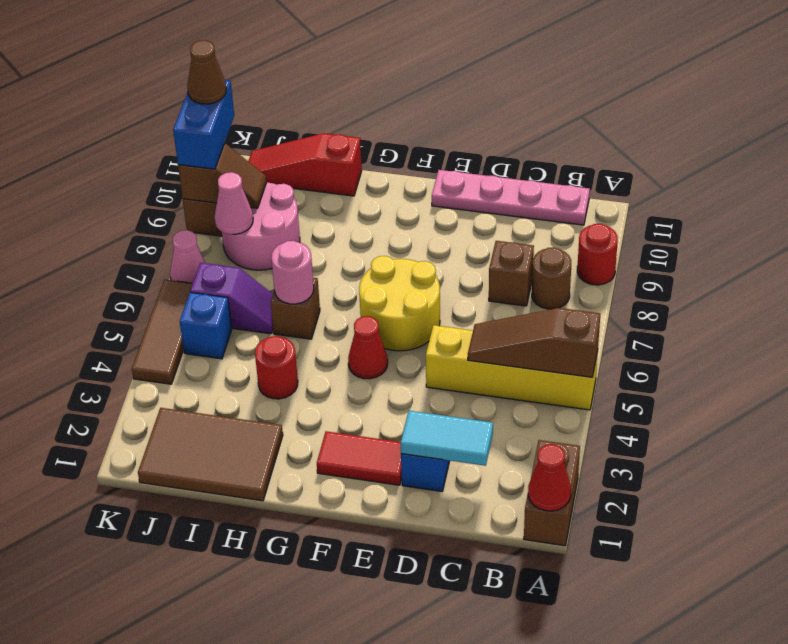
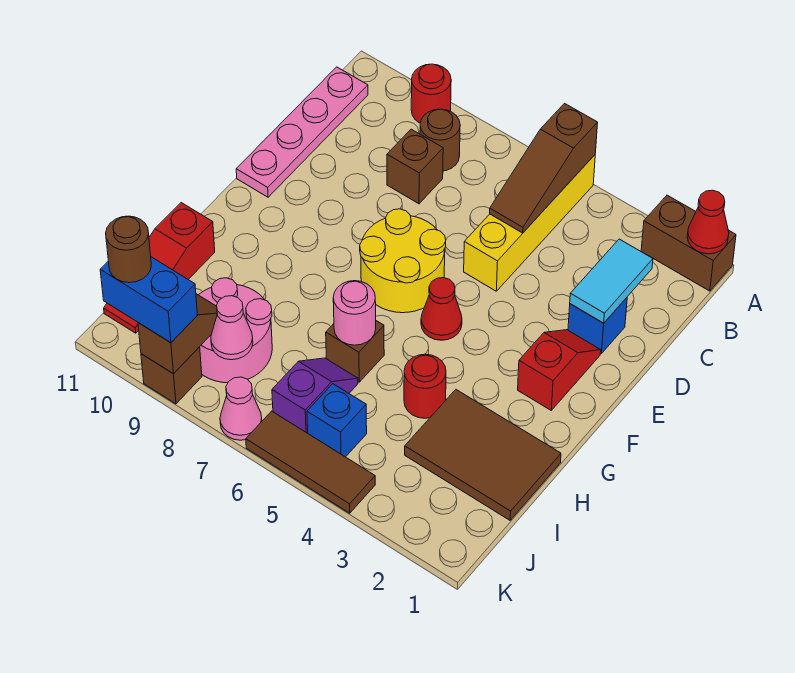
red tile E2:F2 level 1 -> red slope E2:F2 level 1 top F
brown tile H1:J2 level 1 -> brown tile H1:I3 level 1
brown cone K10 level 4 -> brown round brick K10 level 4

